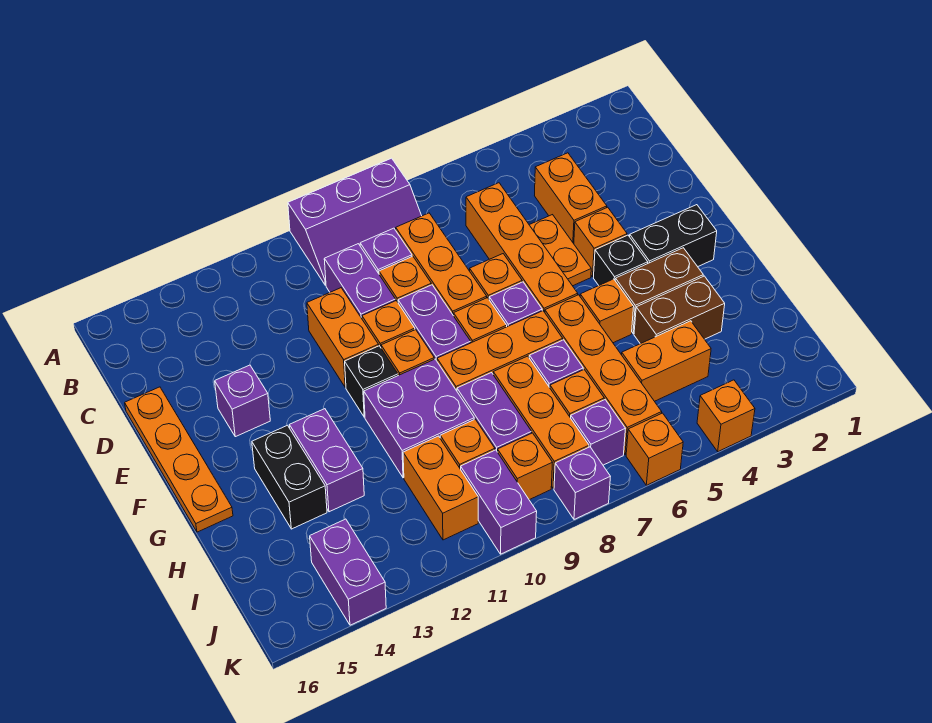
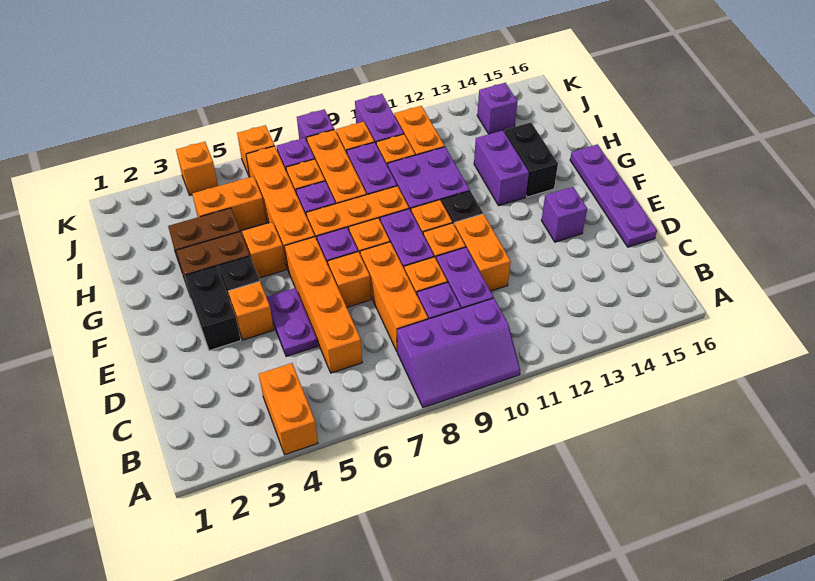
purple slope A8:B10 level 1 top A -> purple slope A8:B10 level 1 top B
orange brick C4:D4 level 1 -> orange brick A4:B4 level 1
orange plate D5:E5 level 1 -> purple plate D5:E5 level 1
orange plate D16:G16 level 1 -> purple plate D16:G16 level 1
black brick F2:F3 level 1 -> black brick E3:F3 level 1
purple brick J14:K14 level 1 -> purple brick J14 level 1

